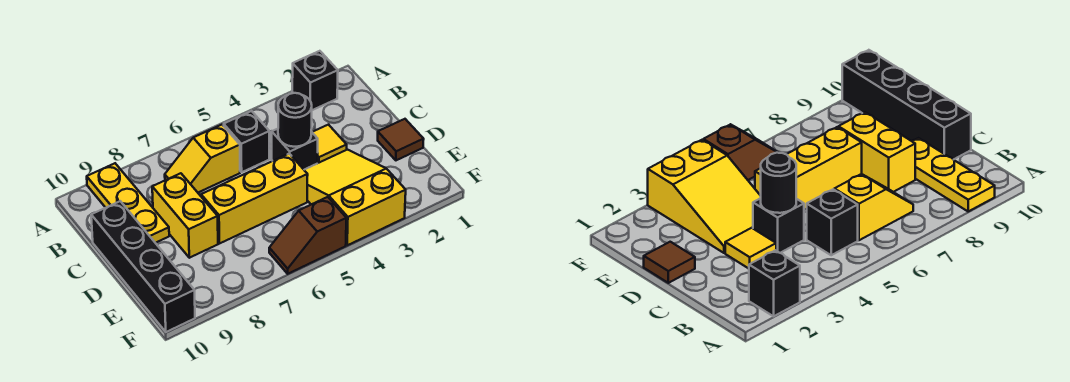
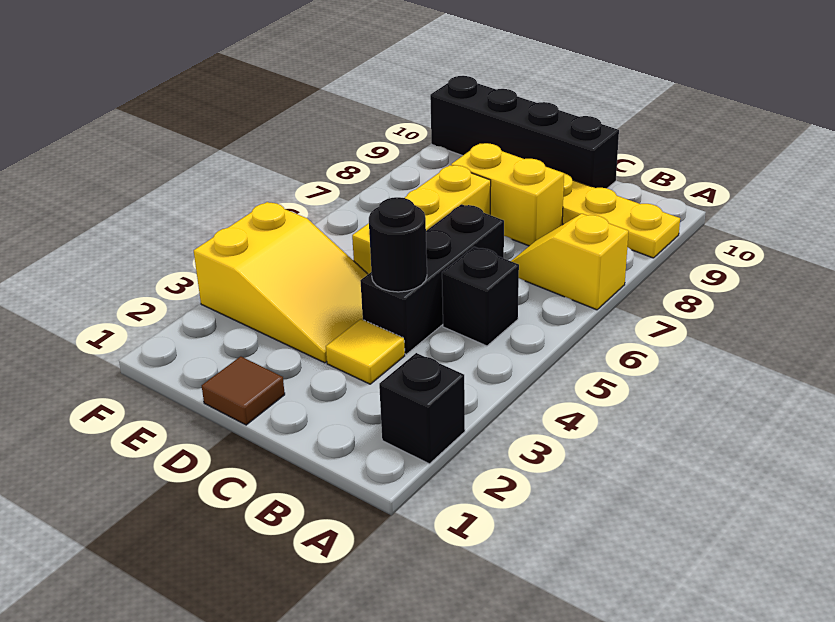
yellow slope B6:B7 level 1 top 6 -> yellow slope A7:B7 level 1 top A
black brick C4 level 1 -> black brick C4:C6 level 1
brown slope F5:F6 level 1 top 5 -> none

